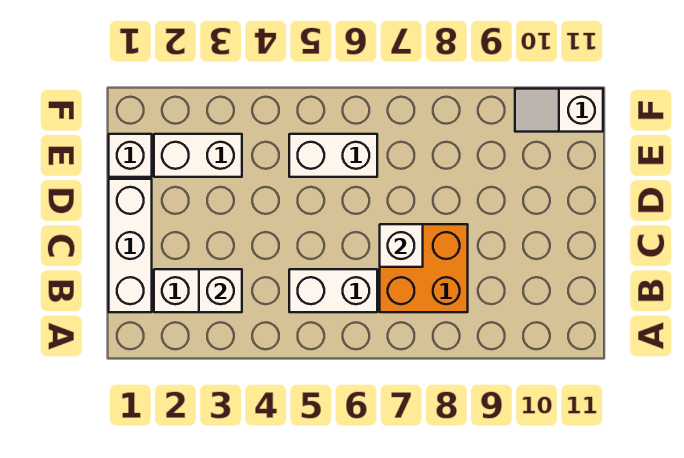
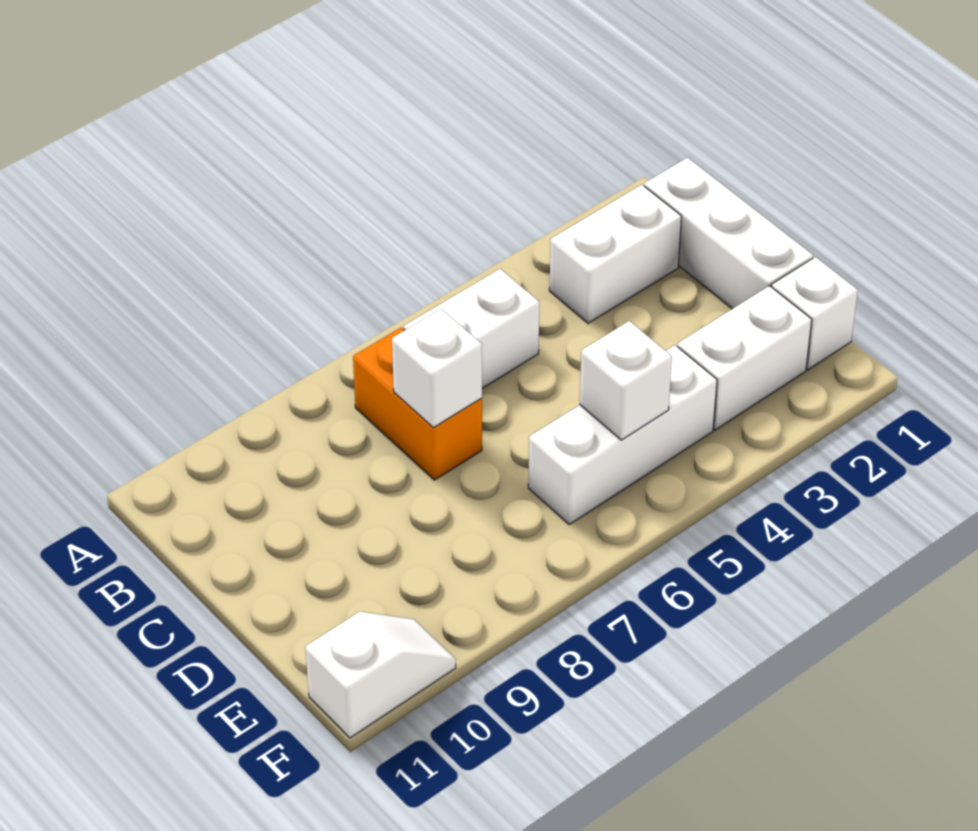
white brick B3 level 2 -> white brick E5 level 2
orange brick B7:C8 level 1 -> orange brick B7:C7 level 1
white brick E5:E6 level 1 -> white brick E4:E6 level 1

